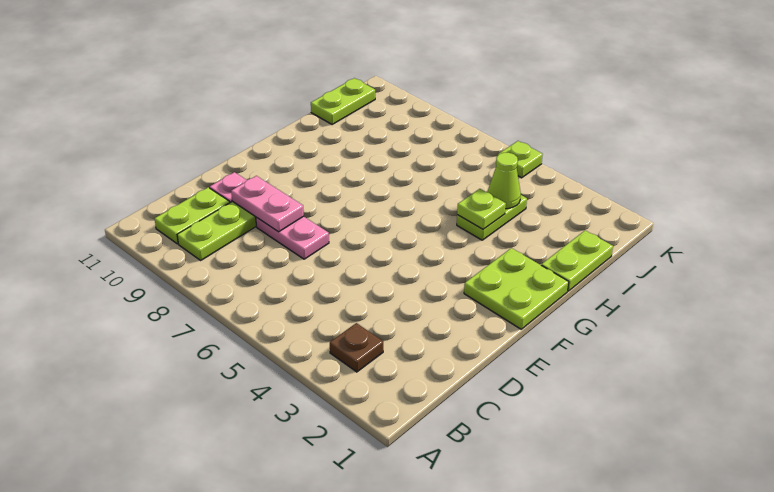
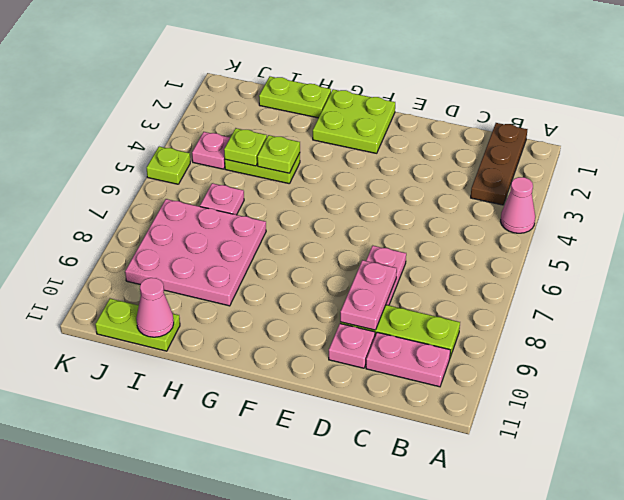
none -> pink cone A4 level 1
brown plate B3 level 1 -> brown plate B1:B3 level 1
lime plate B10:C10 level 1 -> pink plate B10:C10 level 1
none -> pink plate H7:J9 level 1
lime cone I4 level 2 -> lime plate I4 level 2
none -> pink plate I6 level 1
none -> pink cone I11 level 2
none -> pink plate J4 level 1

